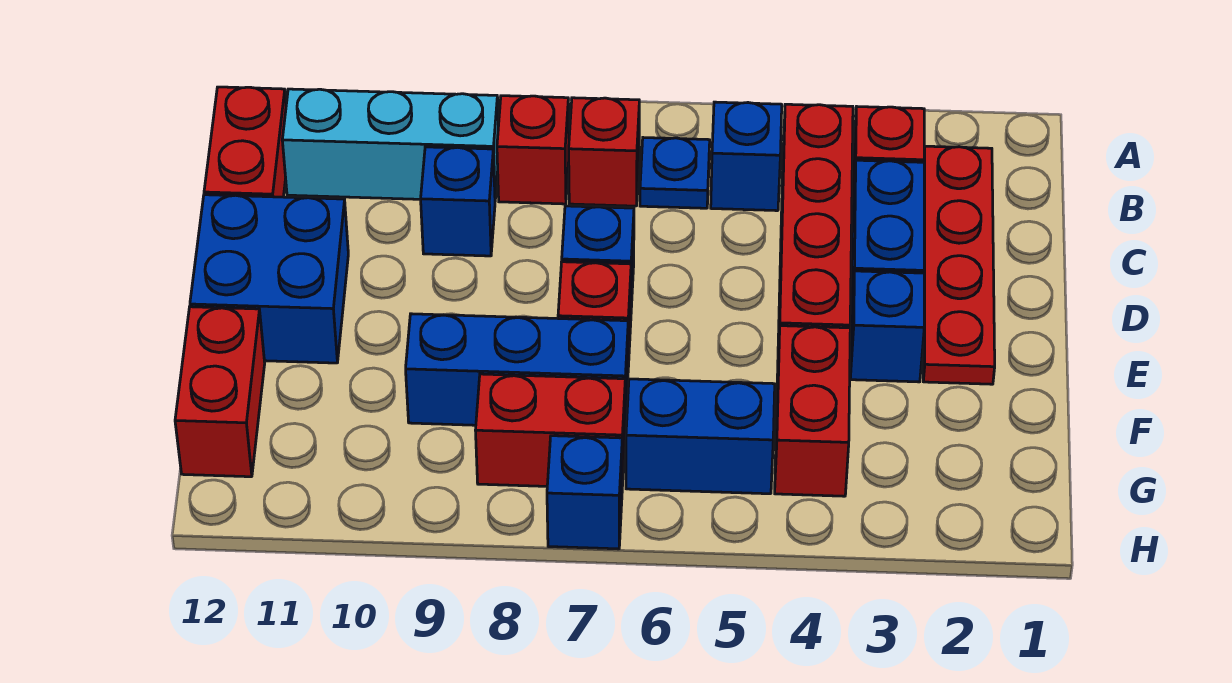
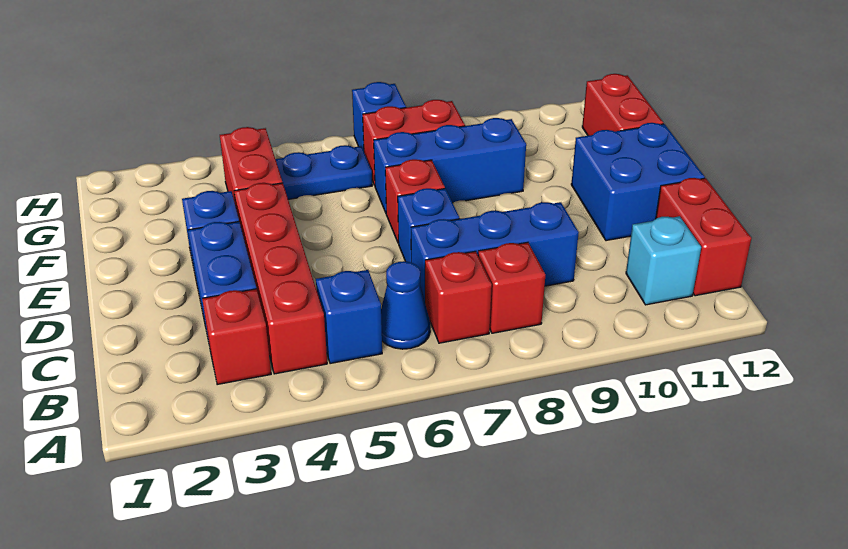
red plate B2:E2 level 1 -> none
blue plate B6 level 1 -> blue cone B6 level 1
cyan brick B9:B11 level 1 -> cyan brick B11 level 1
blue brick C9 level 1 -> blue brick C7:C9 level 1
blue brick G5:G6 level 1 -> blue plate G5:G6 level 1

